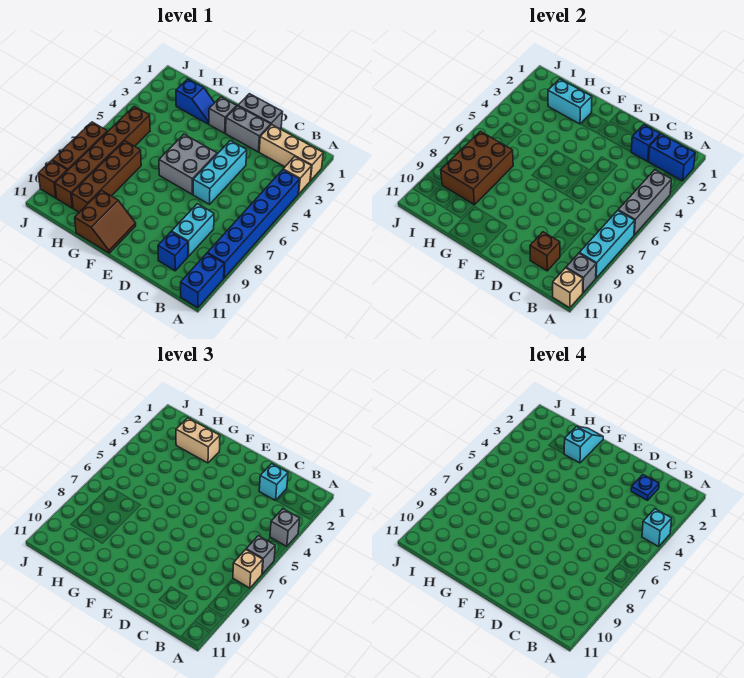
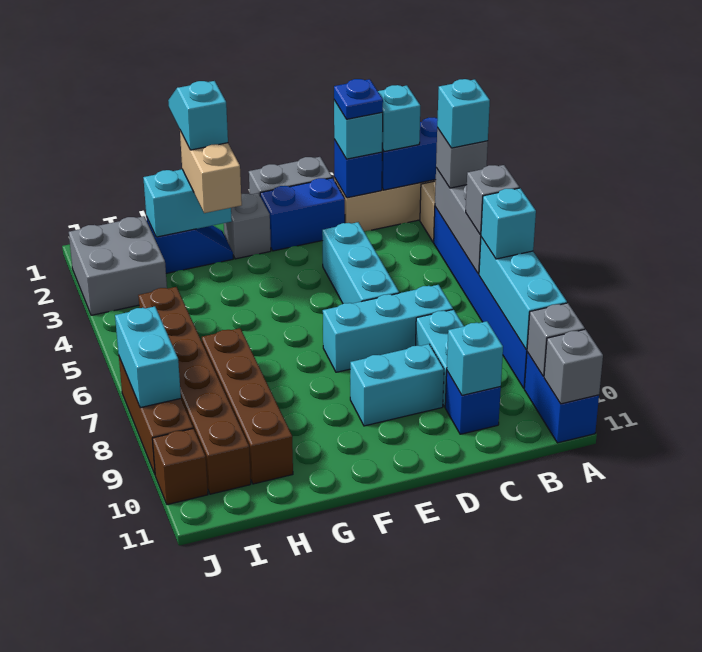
tan brick A7 level 3 -> cyan brick A7 level 3
tan brick A11 level 2 -> grey brick A11 level 2
none -> cyan brick B2 level 3
none -> cyan brick C7:E7 level 1
brown brick C10 level 2 -> cyan brick C10 level 2
grey brick D2:E2 level 1 -> blue brick D2:E2 level 1
none -> cyan brick D9:E9 level 1
grey brick E5:F6 level 1 -> grey brick I2:J3 level 1
brown slope F10:G11 level 1 top G -> none
tan brick G2:H2 level 3 -> tan brick G2:G3 level 3
brown brick H7:I9 level 2 -> none
none -> cyan brick J7:J8 level 2

